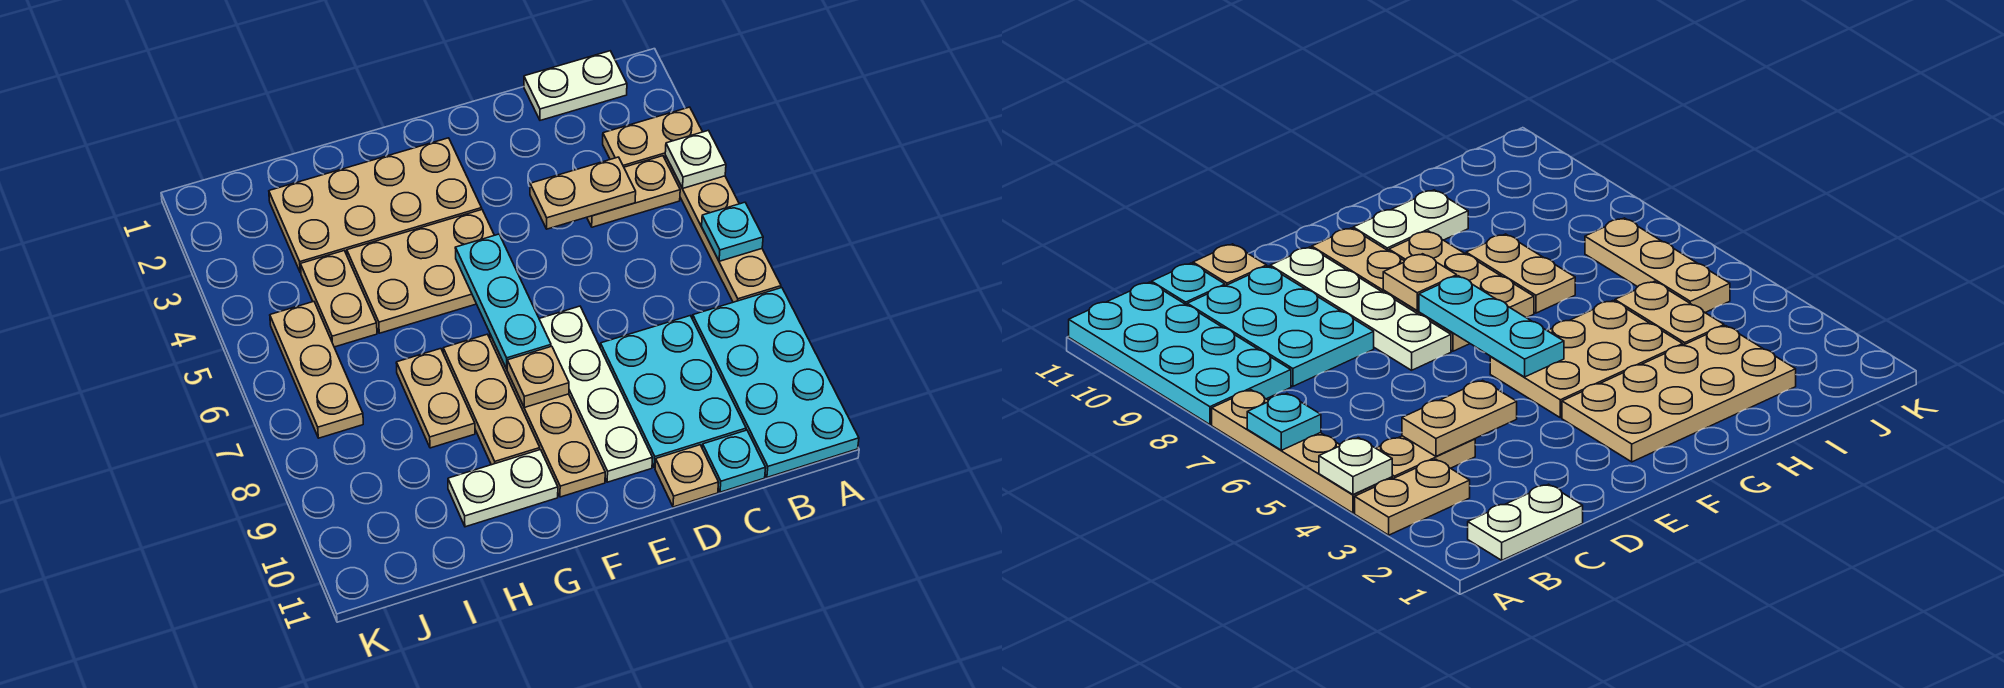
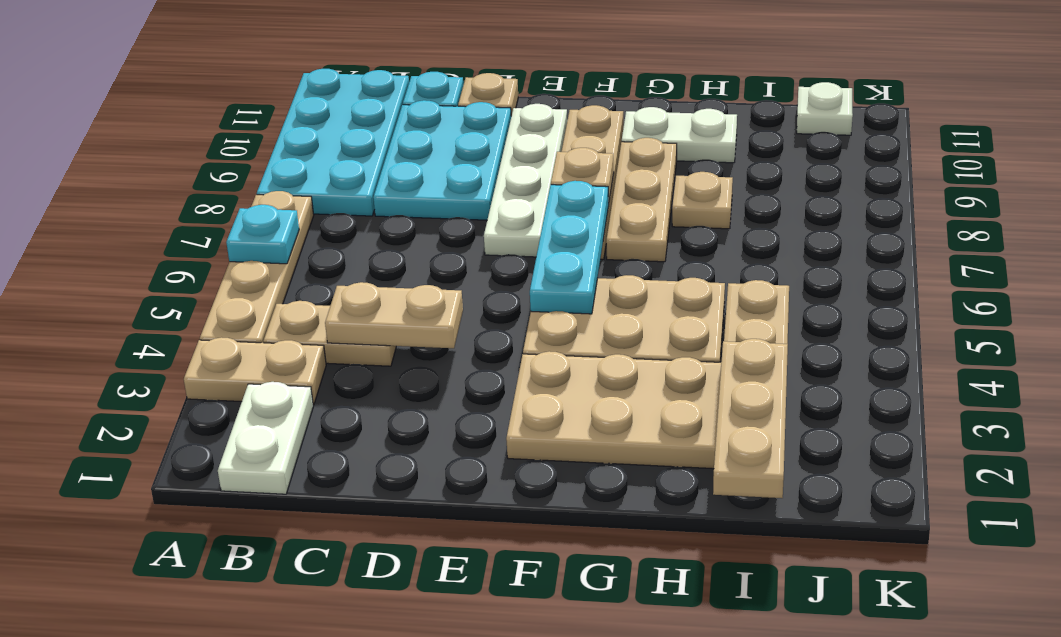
white plate A4 level 2 -> white plate J11 level 1
white plate B1:C1 level 1 -> white plate B1:B2 level 1
tan plate H7:H8 level 1 -> tan plate H8 level 1
tan plate J5:J7 level 1 -> tan plate I1:I3 level 2

